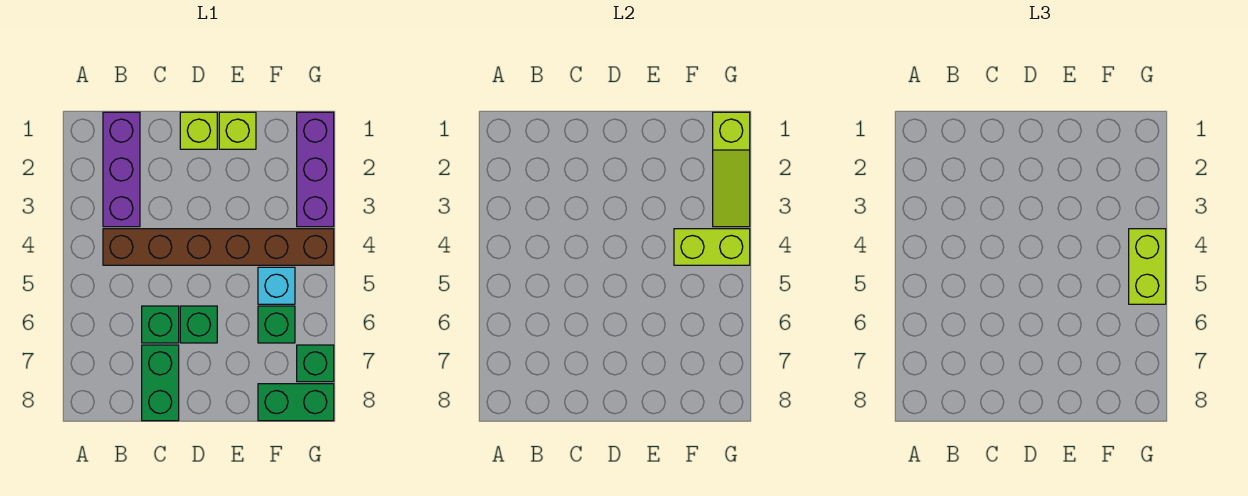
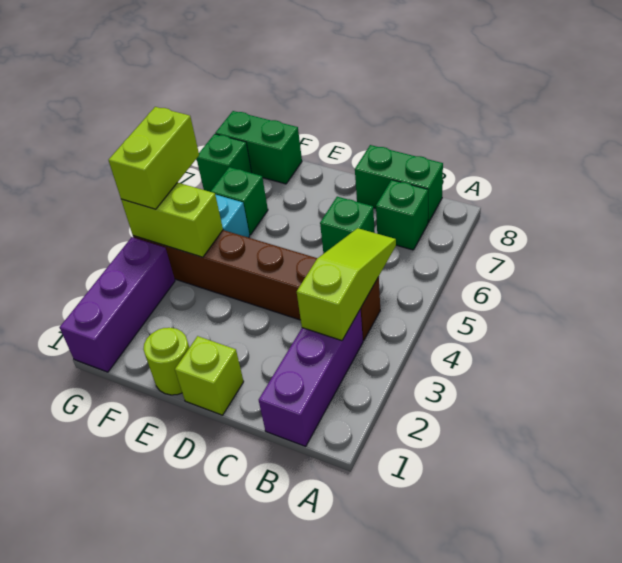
green brick C7:C8 level 1 -> green brick B8:C8 level 1
green brick D6 level 1 -> green brick B7 level 1
lime brick E1 level 1 -> lime round brick E1 level 1
lime slope G1:G3 level 2 top 1 -> lime slope B3:B5 level 2 top 3

